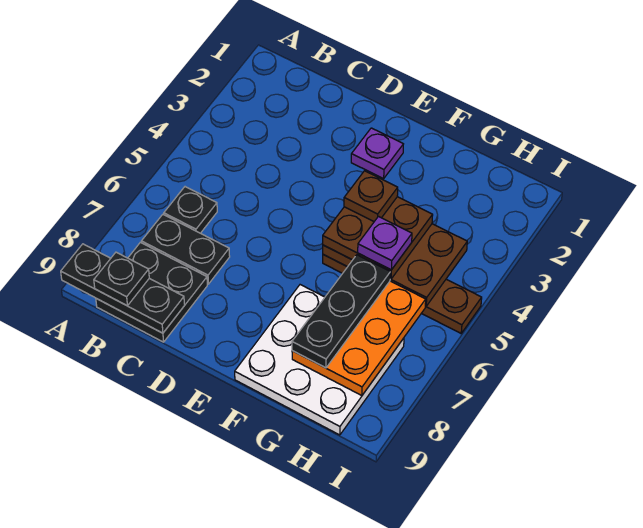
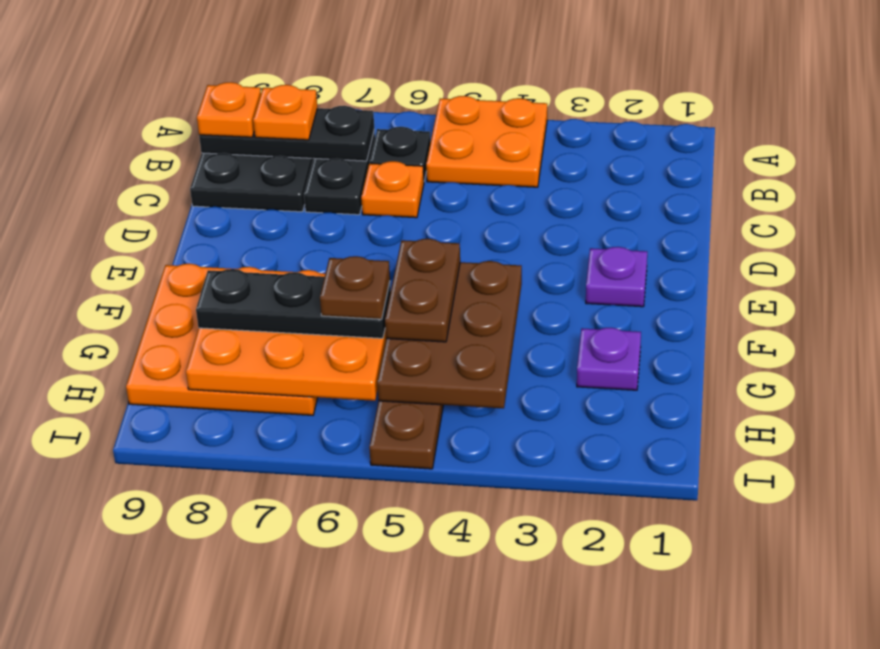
none -> orange plate A4:B5 level 1
black plate A9:C9 level 2 -> black plate B7:B9 level 2
none -> orange plate B8 level 3
black plate B9 level 3 -> orange plate B9 level 3
none -> orange plate C6 level 1
brown plate F4:G5 level 3 -> brown plate F5:G5 level 3
brown plate F4 level 4 -> brown plate G6 level 4
white plate F7:H9 level 1 -> orange plate F7:H9 level 1
purple plate G5 level 4 -> purple plate G2 level 1

